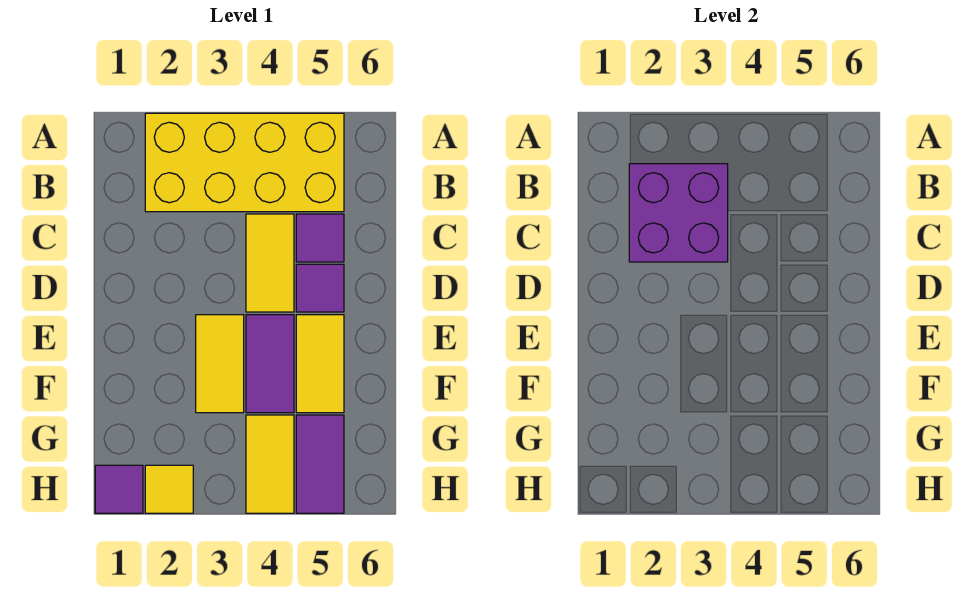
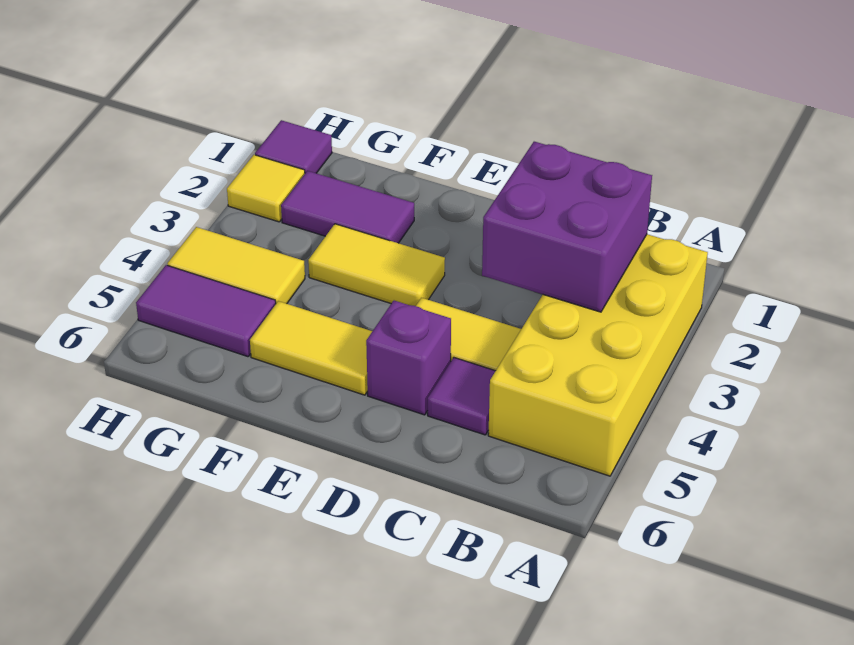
purple tile D5 level 1 -> purple brick D5 level 1
purple tile E4:F4 level 1 -> purple tile F2:G2 level 1

